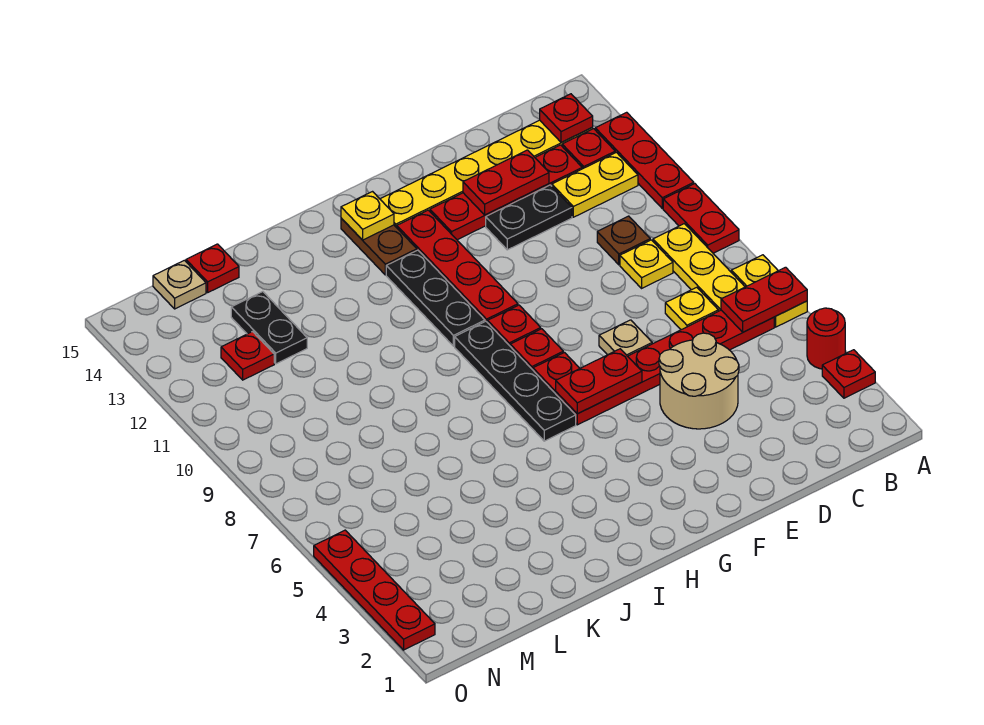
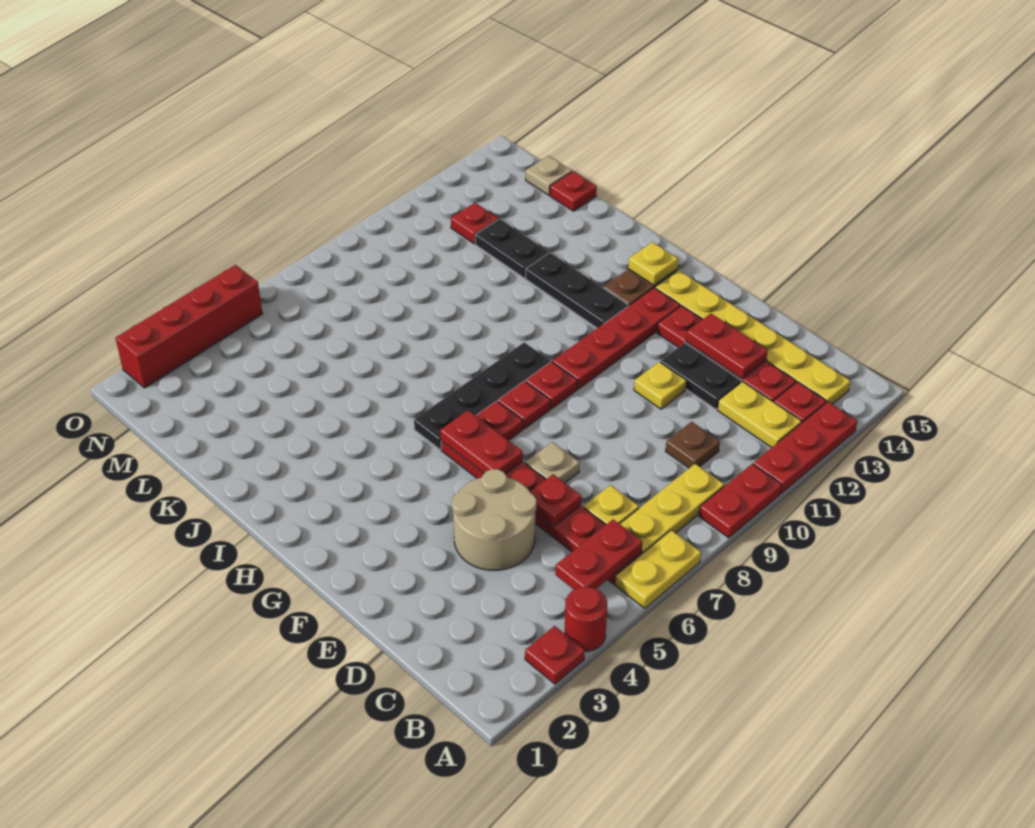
red plate A6:B6 level 2 -> red plate B5:B6 level 2
red plate B14 level 2 -> red plate D6 level 2
yellow plate C9 level 1 -> yellow plate E11 level 1
black plate H10:H12 level 1 -> black plate H12:J12 level 1
black plate L12:L13 level 1 -> black plate K12:L12 level 1
red plate O2:O5 level 1 -> red brick O2:O5 level 1

